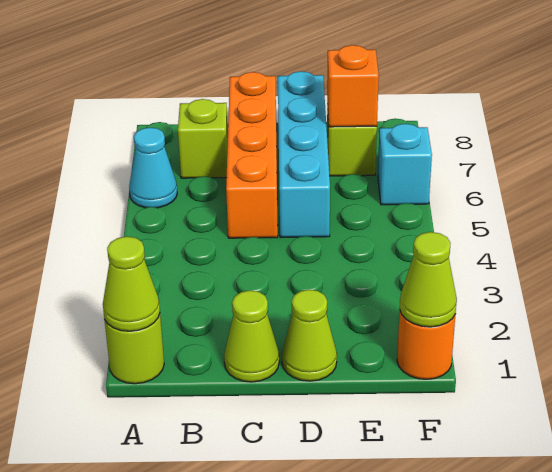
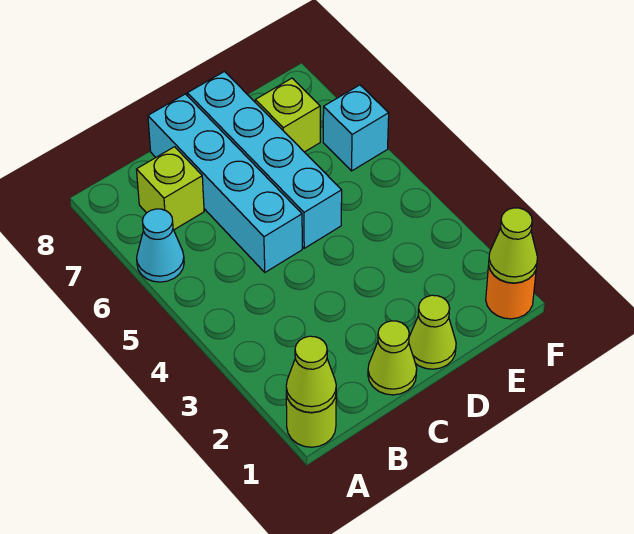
orange brick C5:C8 level 1 -> cyan brick C5:C8 level 1
orange brick E7 level 2 -> none

